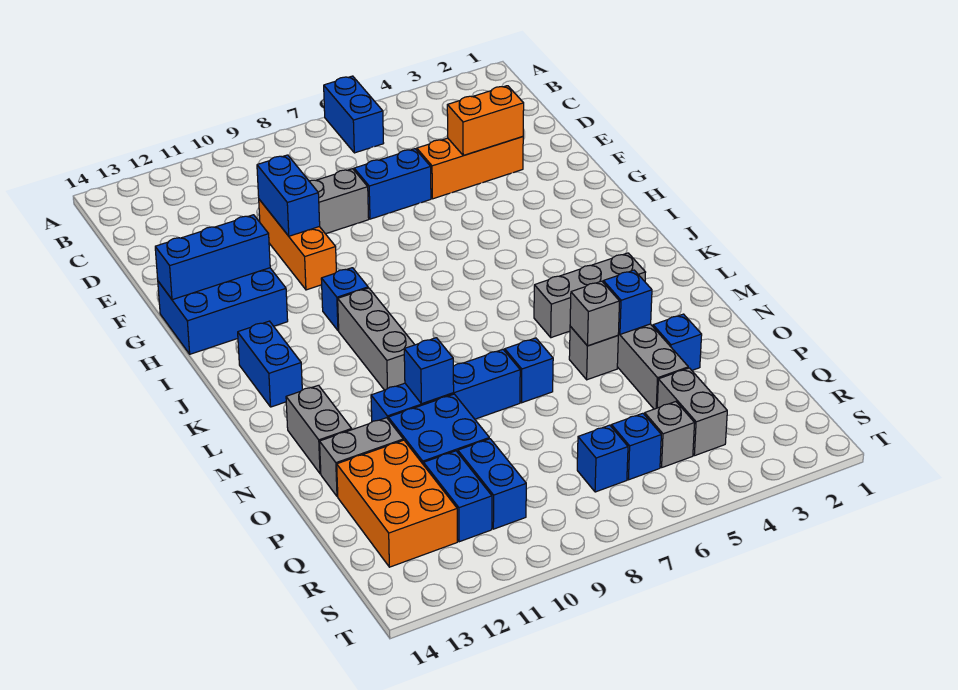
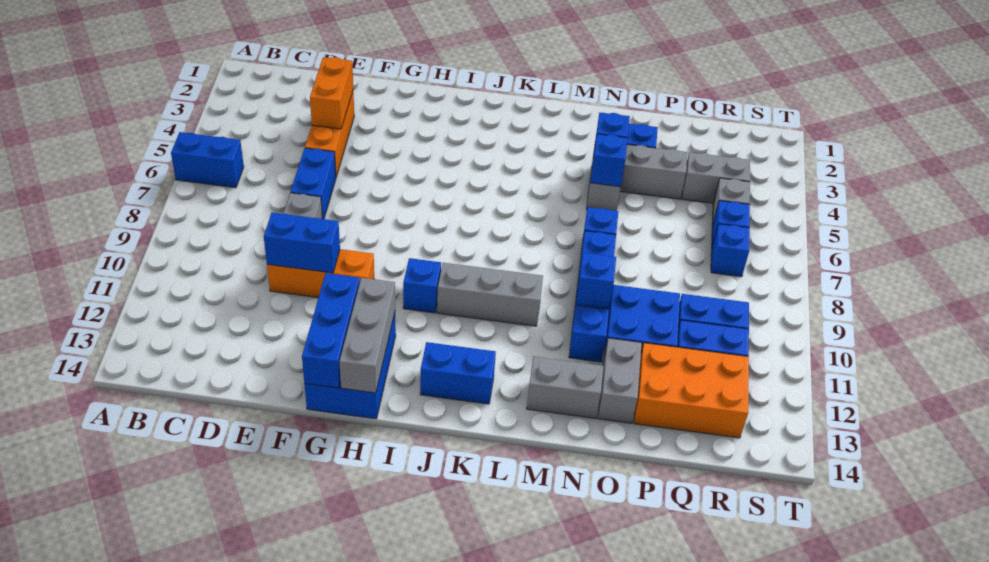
grey brick L3:L5 level 1 -> grey brick H12:H14 level 2
grey brick N5 level 2 -> blue brick N5 level 2

